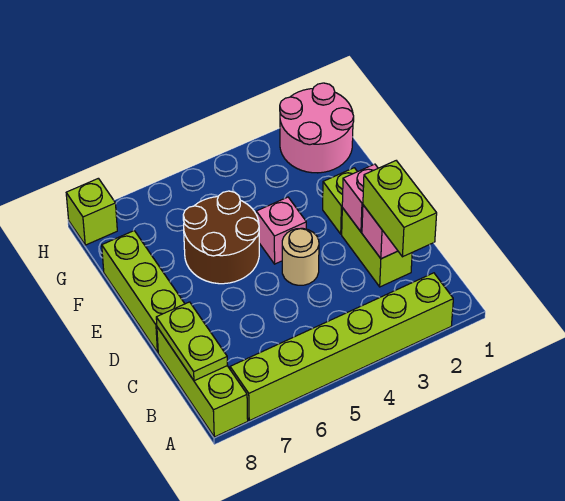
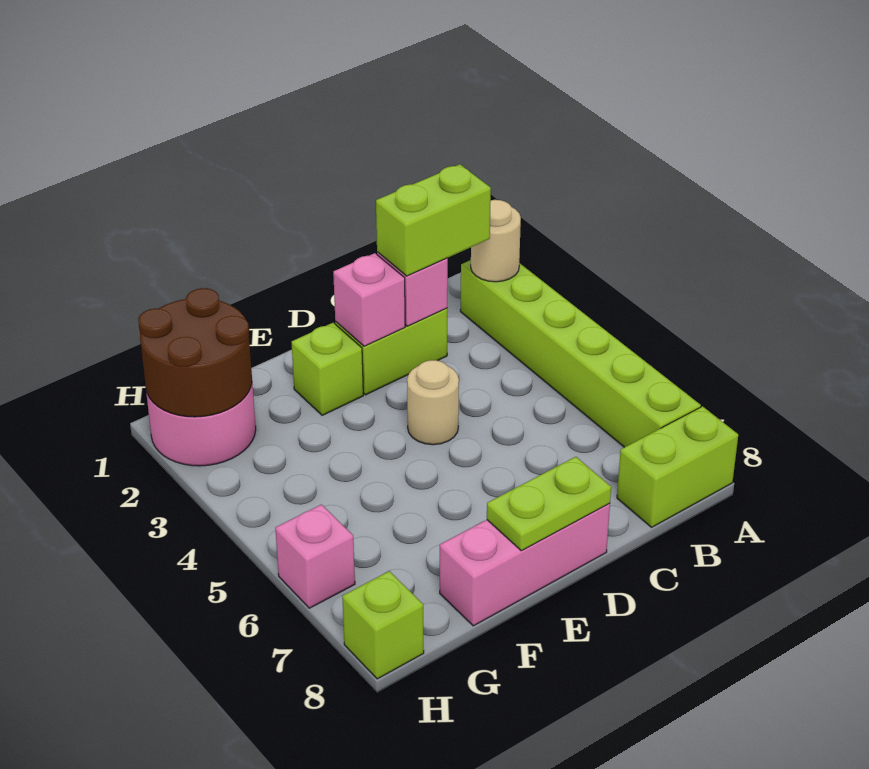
none -> tan round brick A2 level 2
lime brick A8:C8 level 1 -> lime brick A8:B8 level 1
lime plate B8:C8 level 2 -> lime plate D8:E8 level 2
lime brick D8:F8 level 1 -> pink brick D8:F8 level 1
pink brick E4 level 1 -> pink brick H6 level 1
brown round brick E5:F6 level 1 -> brown round brick G1:H2 level 2

